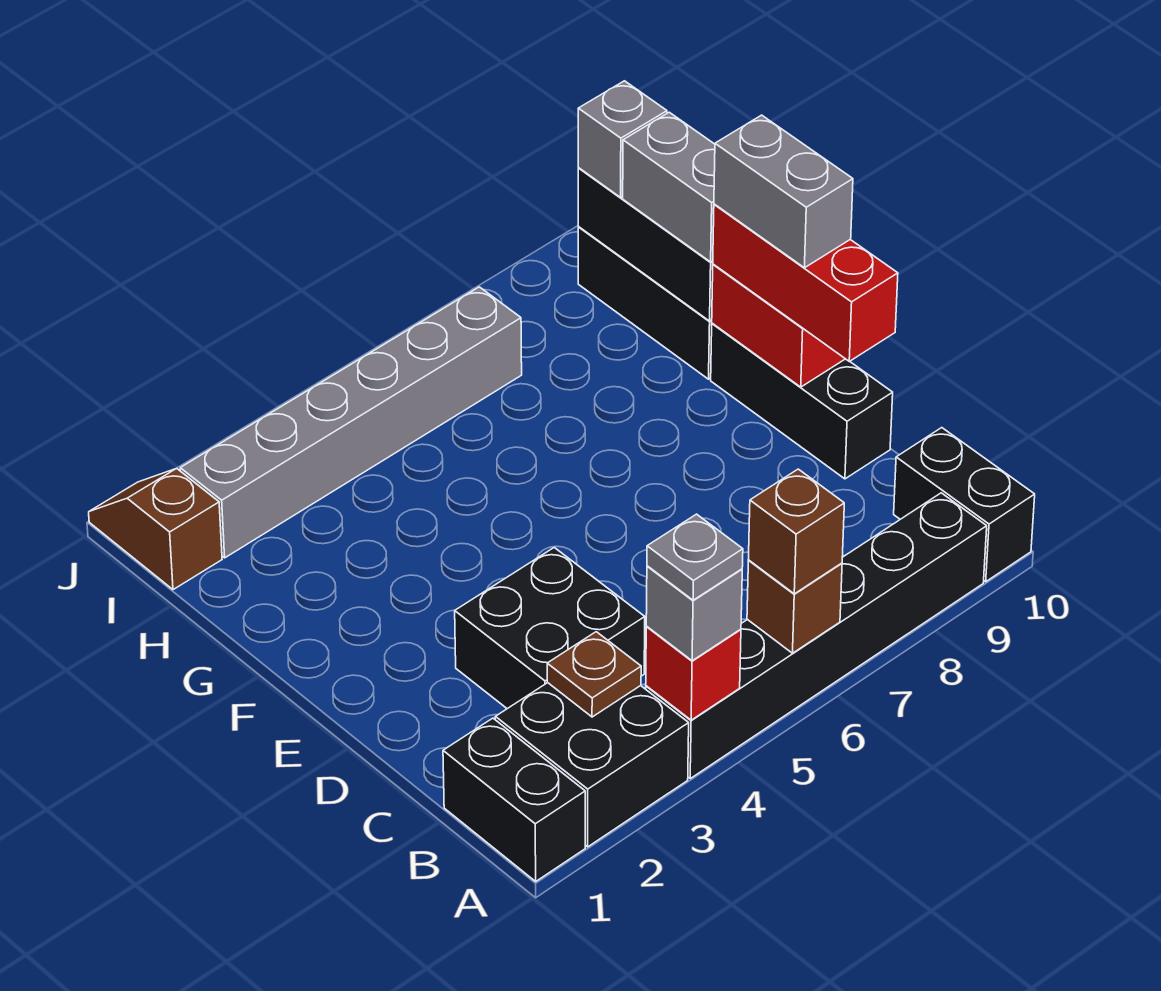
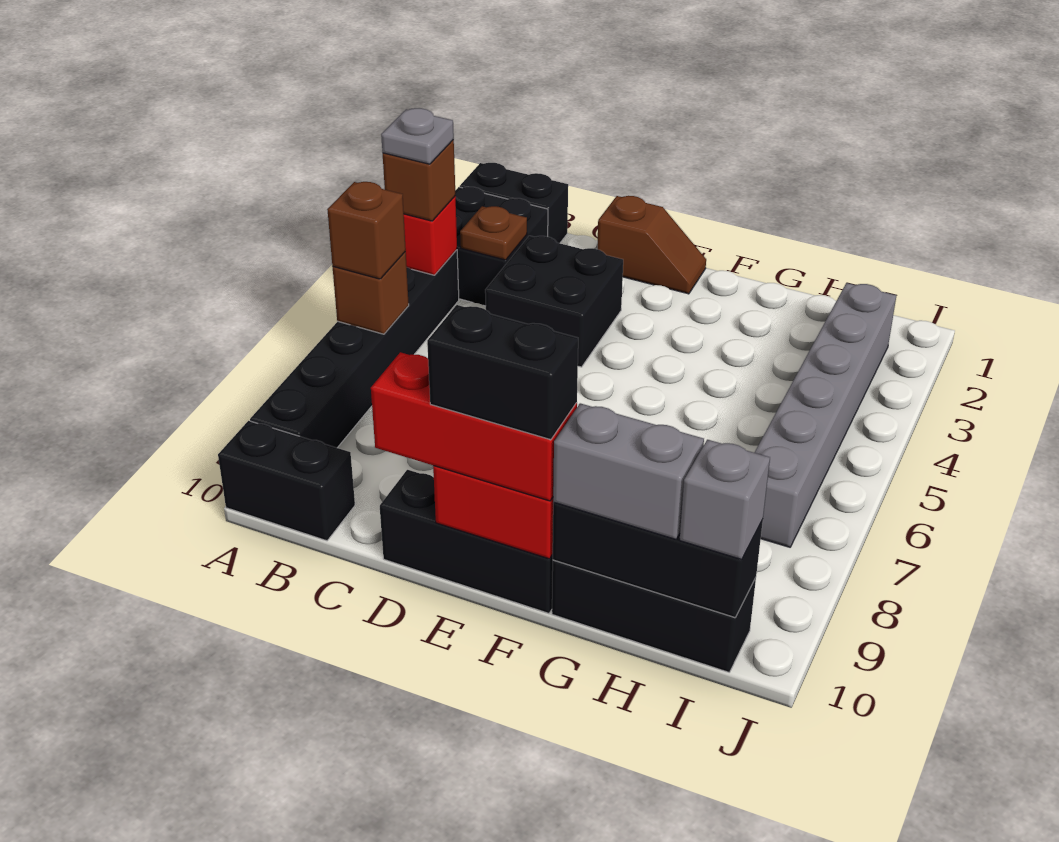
grey brick A4 level 3 -> brown brick A4 level 3
grey brick E10:F10 level 4 -> black brick E10:F10 level 4
brown slope I1:J1 level 1 top I -> brown slope D1:E1 level 1 top D

